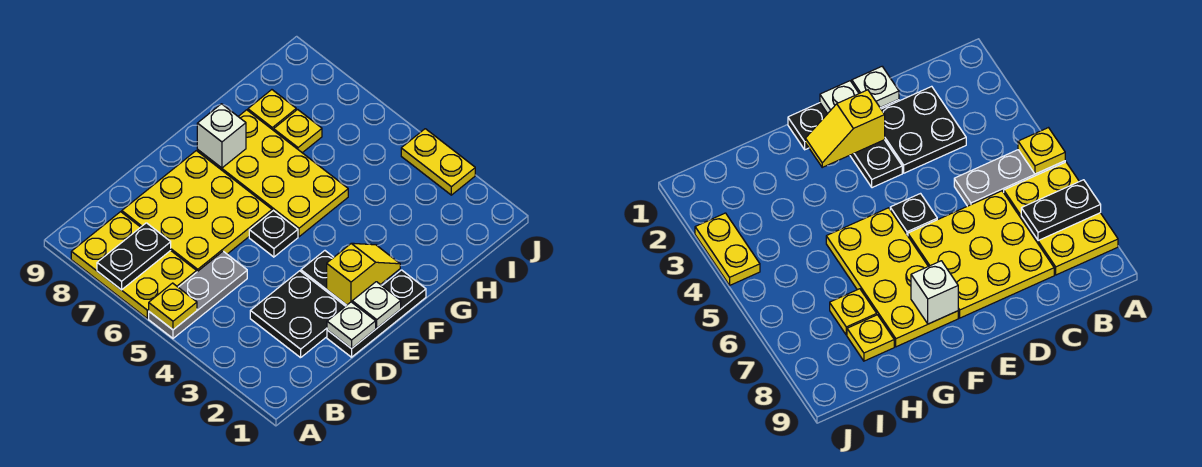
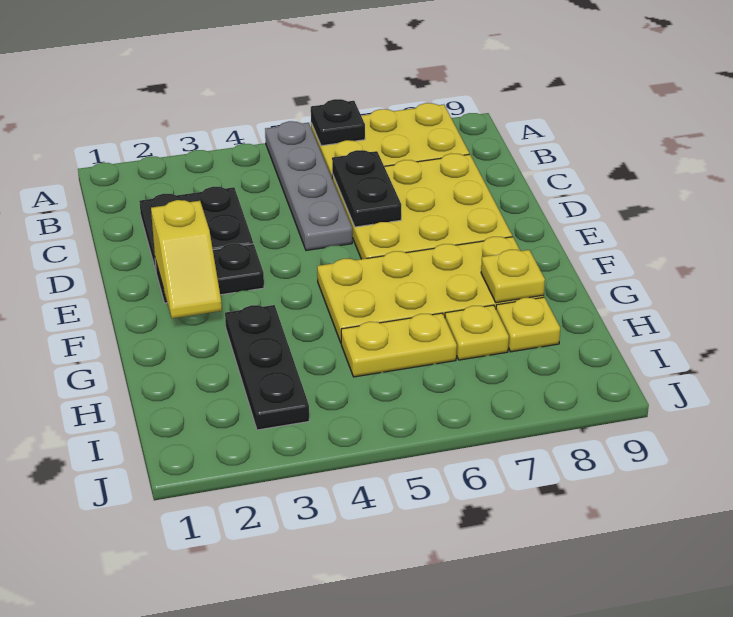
grey plate A5:C5 level 1 -> grey plate A5:D5 level 1
yellow plate A5 level 2 -> yellow plate G8 level 2
black plate A7:B7 level 2 -> black plate C6:D6 level 2
black plate D1:F1 level 1 -> black plate G3:I3 level 1
white plate D1 level 2 -> none
white plate E1 level 2 -> none
black plate E5 level 1 -> black plate A6 level 2
white brick F8 level 2 -> none
yellow plate J3:J4 level 1 -> yellow plate H5:H6 level 1

